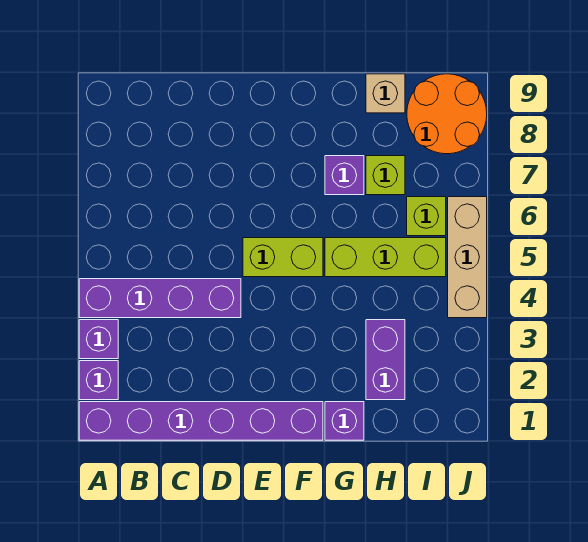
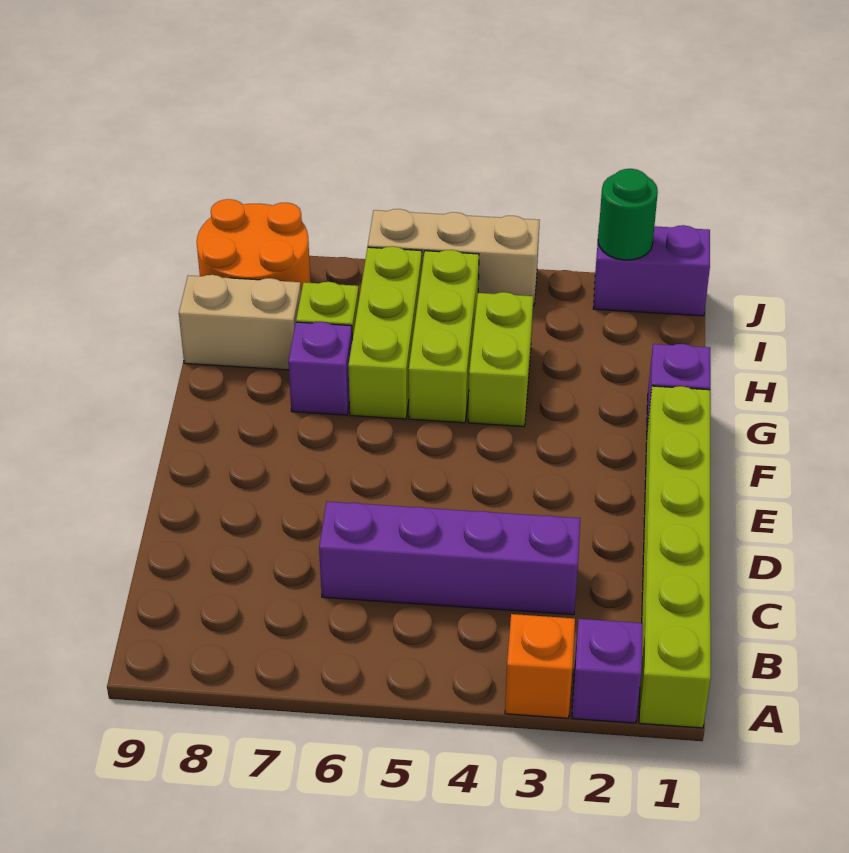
purple brick A1:F1 level 1 -> lime brick A1:F1 level 1
purple brick A3 level 1 -> orange brick A3 level 1
purple brick A4:D4 level 1 -> purple brick C3:C6 level 1
lime brick E5:F5 level 1 -> lime brick G4:H4 level 1
purple brick H2:H3 level 1 -> purple brick J1:J2 level 1
tan brick H9 level 1 -> tan brick H8:H9 level 1
lime brick I6 level 1 -> lime brick G6:I6 level 1
none -> green round brick J2 level 2

